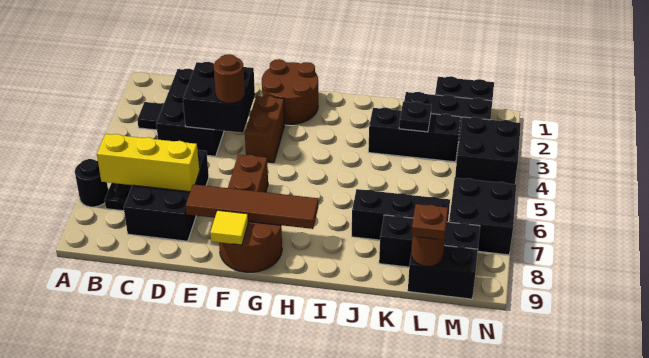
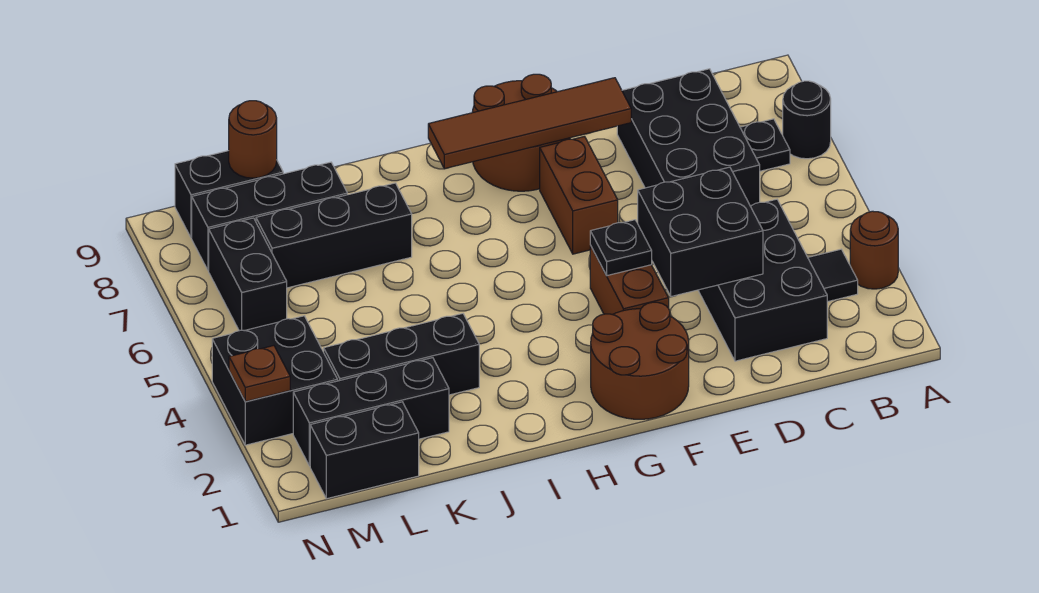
yellow brick B7:D7 level 2 -> none
brown round brick E4 level 3 -> brown round brick A3 level 1
yellow tile F9 level 2 -> none
black plate K3 level 2 -> black plate F4 level 2
brown plate L9 level 3 -> brown plate N3 level 2
black brick M6:N7 level 1 -> black brick M6:M7 level 1

